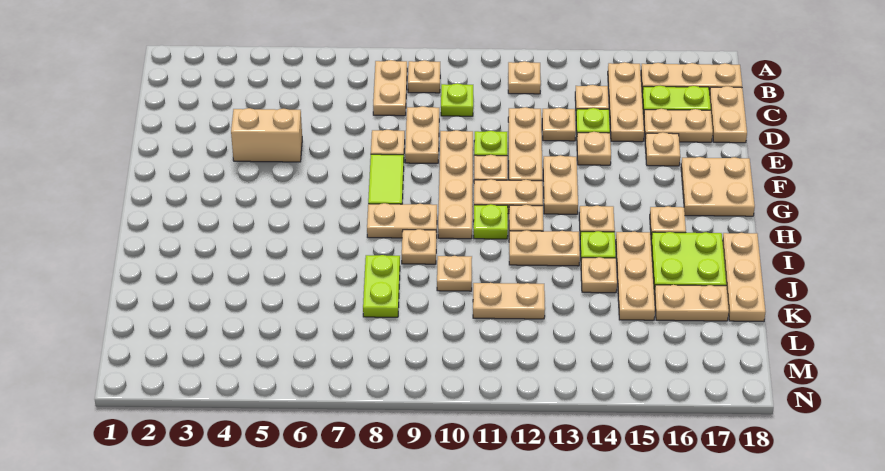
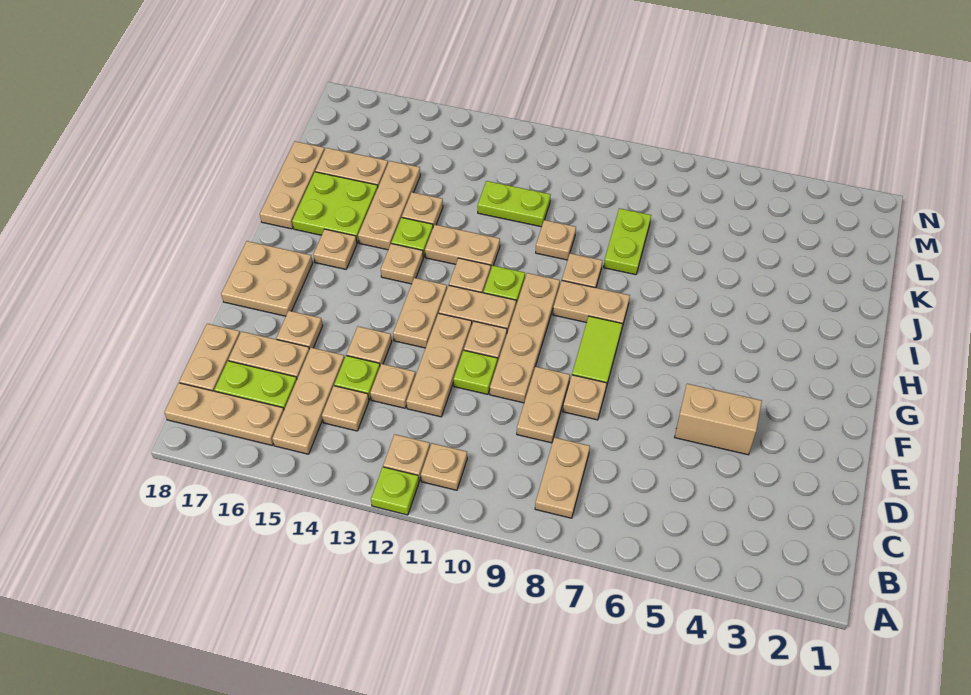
tan plate B9 level 1 -> tan plate B11 level 1
lime plate C10 level 1 -> lime plate A12 level 1
tan plate K11:K12 level 1 -> lime plate K11:K12 level 1

